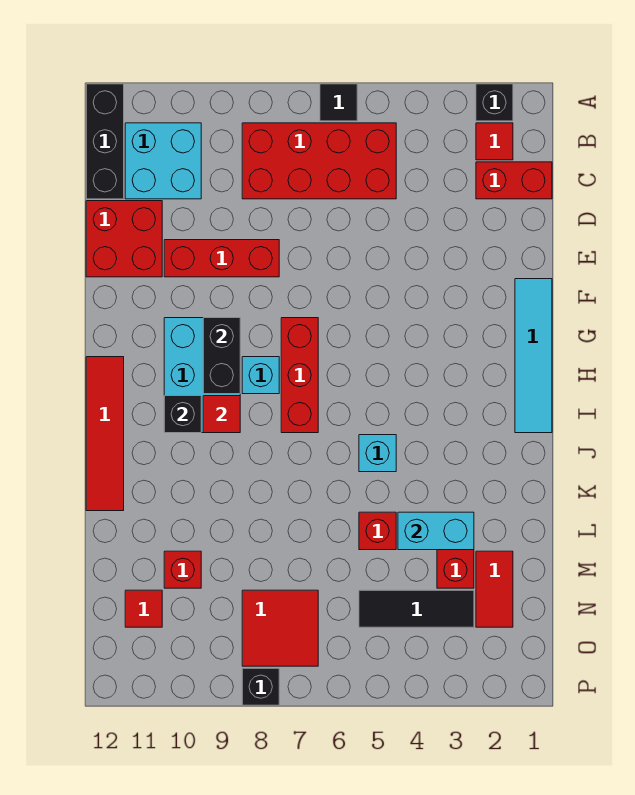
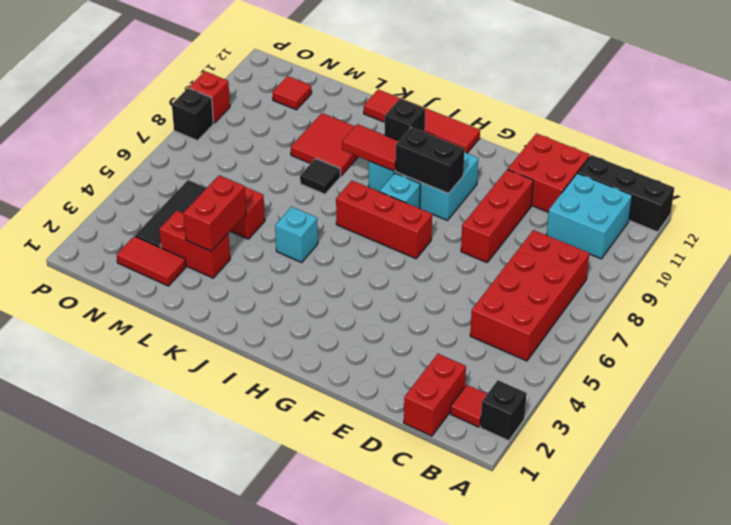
black tile A6 level 1 -> black tile K8 level 1
cyan tile F1:I1 level 1 -> none
red tile I9 level 2 -> red tile I9:J9 level 2
cyan brick L3:L4 level 2 -> red brick L3:L4 level 2
red brick M10 level 1 -> red brick P9 level 1
red tile N7:O8 level 1 -> red tile K9:L10 level 1

